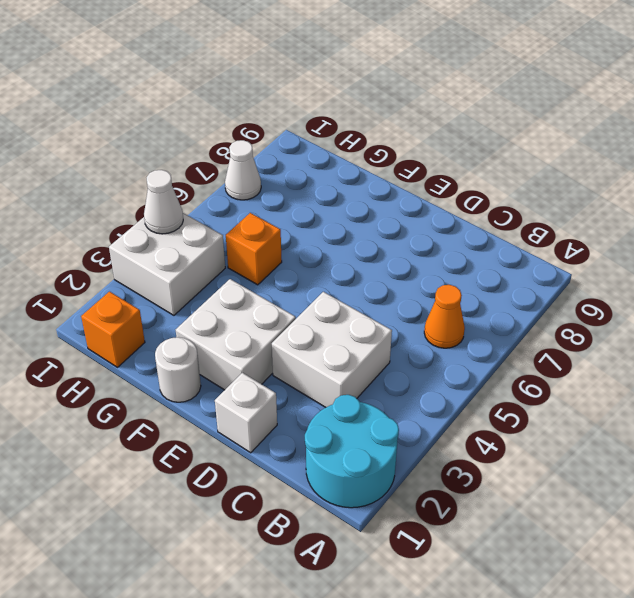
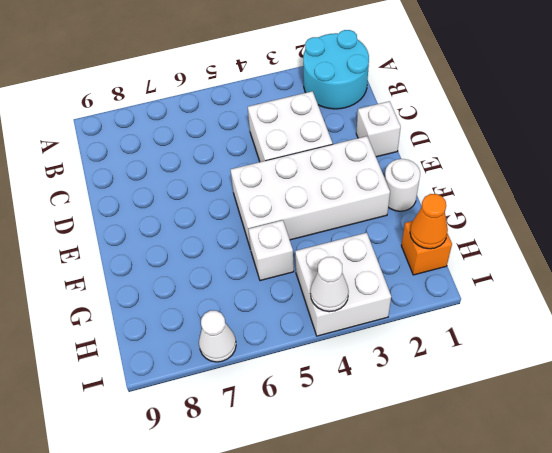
orange cone B6 level 1 -> orange cone H1 level 2
white brick E2:F3 level 1 -> white brick E2:F5 level 1
orange brick G5 level 1 -> white brick G5 level 1

